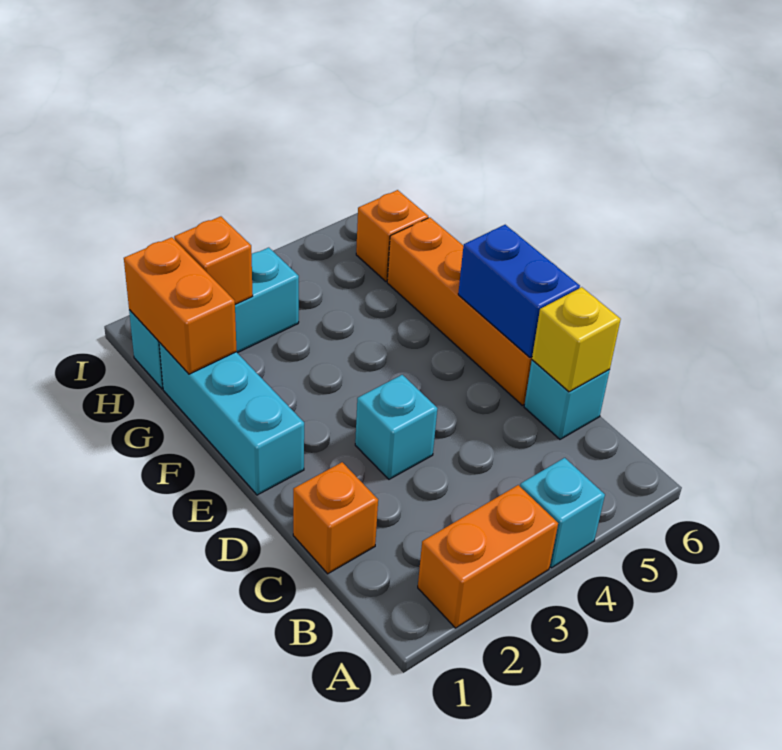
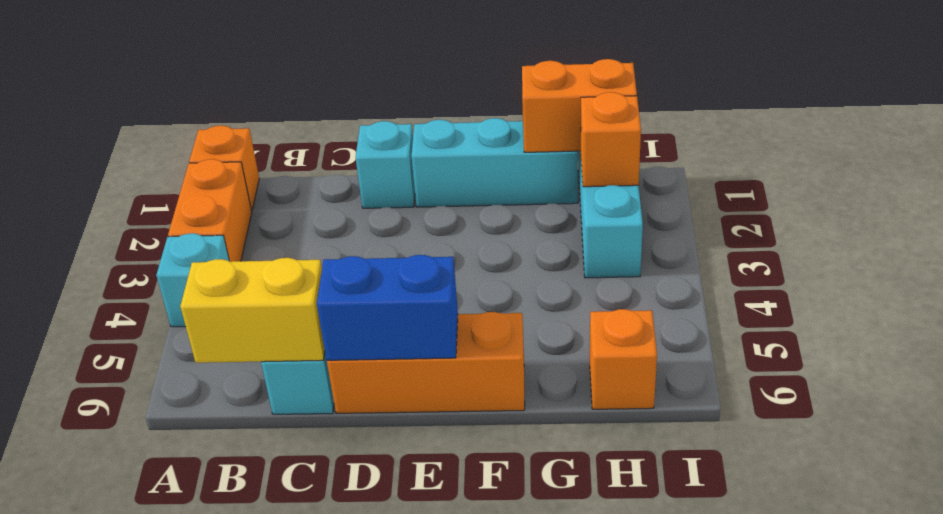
orange brick C1 level 1 -> orange brick A1 level 1
yellow brick C6 level 2 -> yellow brick B6:C6 level 2
cyan brick D3 level 1 -> cyan brick D1 level 1
orange brick D6:G6 level 1 -> orange brick D6:F6 level 1

